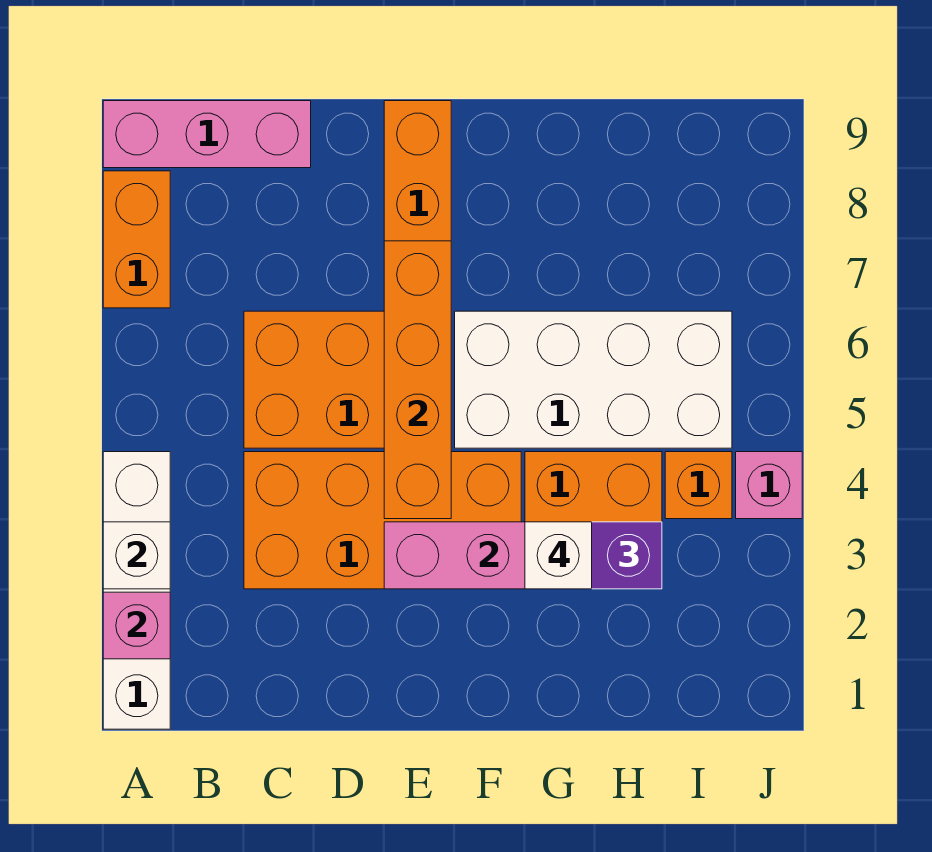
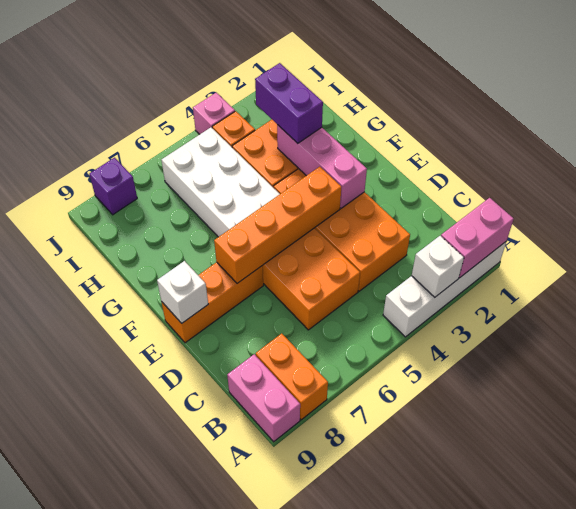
pink brick A2 level 2 -> pink brick A1:A2 level 2
orange brick A7:A8 level 1 -> orange brick A8:B8 level 1
pink brick A9:C9 level 1 -> pink brick A9:B9 level 1
white brick G3 level 4 -> white brick E9 level 2
none -> purple brick J8 level 1

